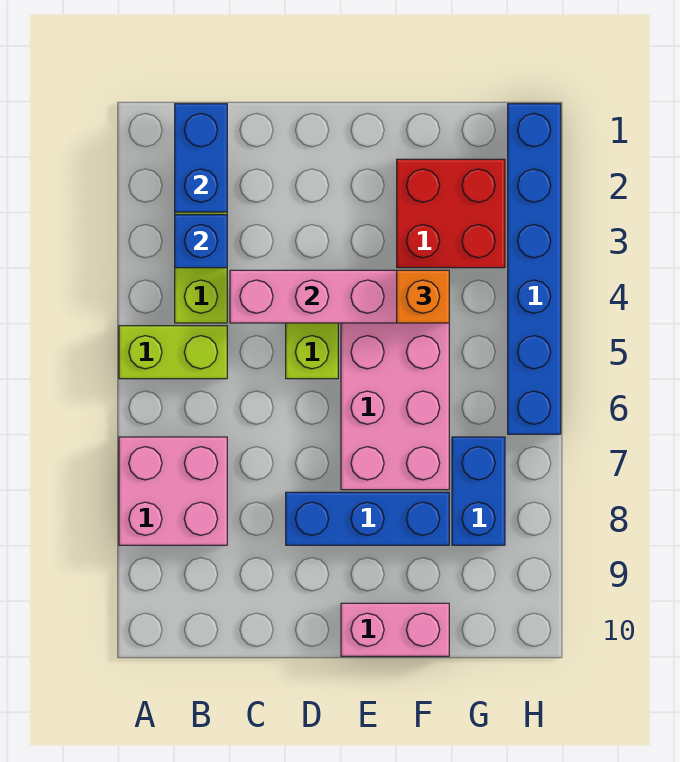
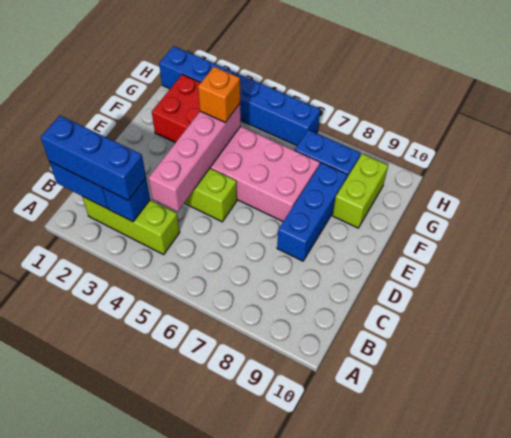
lime brick A5:B5 level 1 -> lime brick F9:G9 level 1
pink brick A7:B8 level 1 -> none
none -> blue brick B1:B3 level 3
pink brick E10:F10 level 1 -> none

